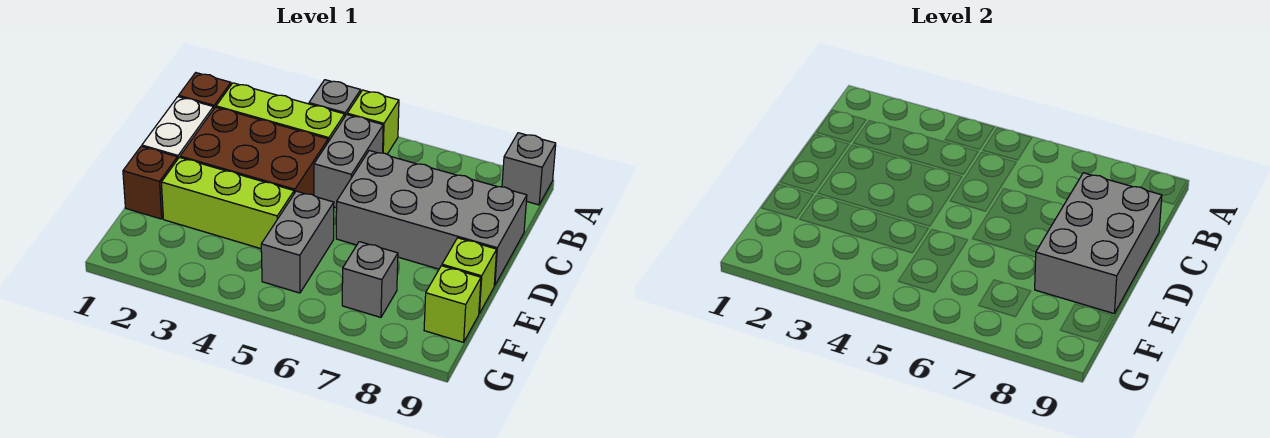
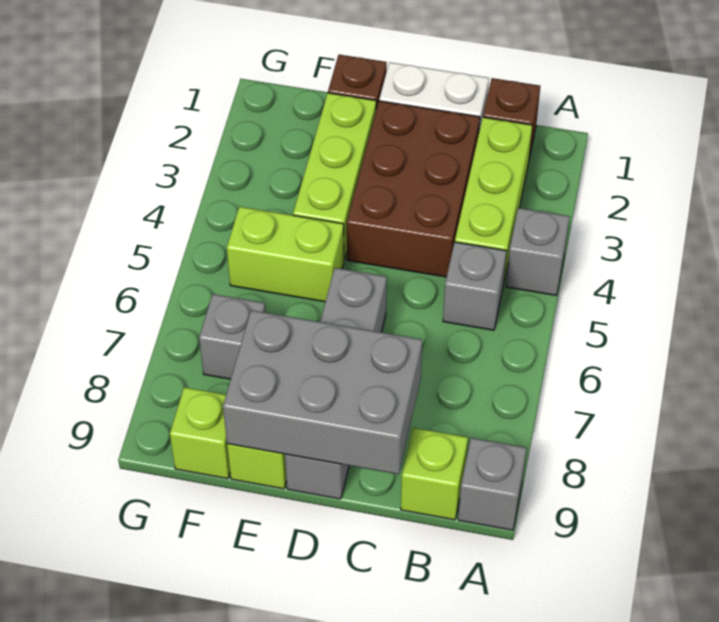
lime brick A5 level 1 -> lime brick B9 level 1
grey brick B5:C5 level 1 -> grey brick B5 level 1
grey brick C6:D9 level 1 -> grey brick D6:D9 level 1
grey brick E5:F5 level 1 -> lime brick E5:F5 level 1

